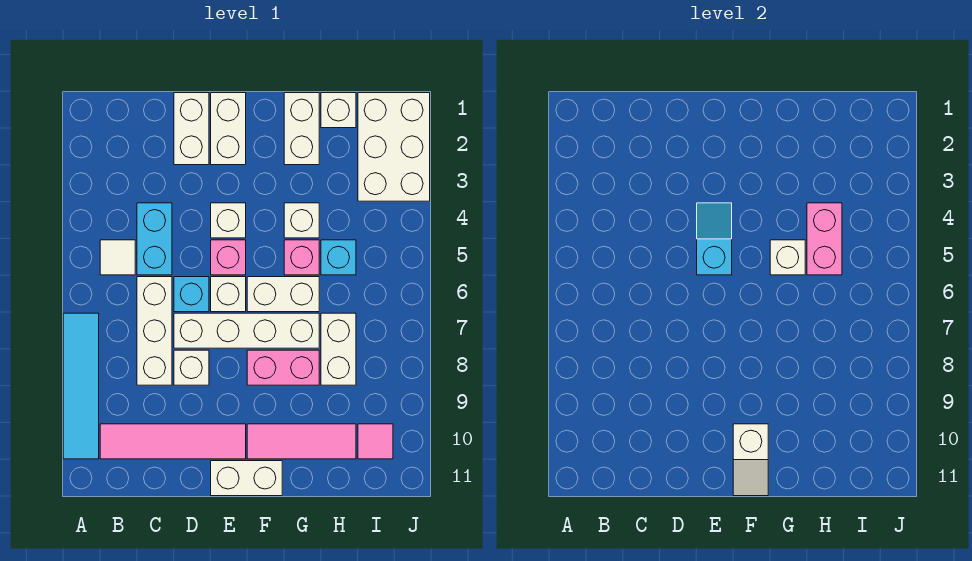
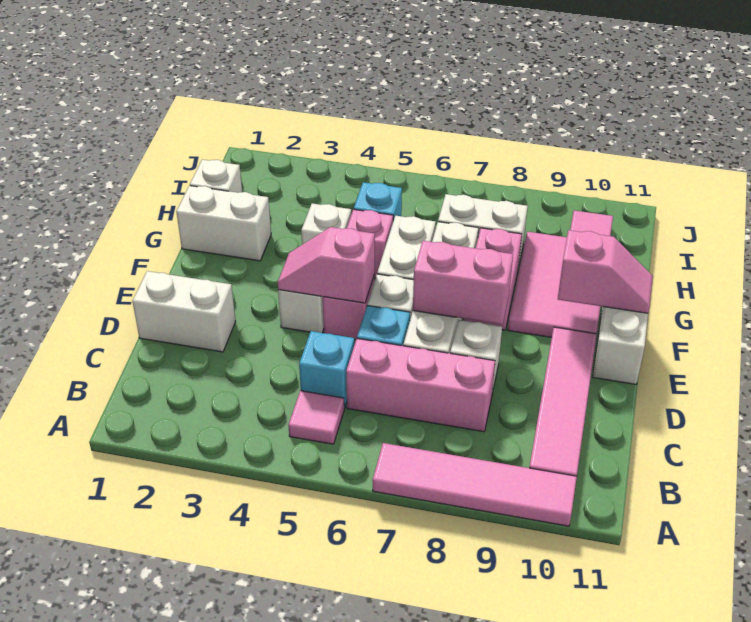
cyan tile A7:A10 level 1 -> pink tile A7:A10 level 1
white tile B5 level 1 -> pink tile B5 level 1
cyan brick C4:C5 level 1 -> cyan brick C5 level 1
white brick C6:C8 level 1 -> pink brick C6:C8 level 1
white brick E1:E2 level 1 -> none
cyan slope E4:E5 level 2 top 5 -> pink slope E4:E5 level 2 top 5
pink tile F10:H10 level 1 -> pink tile F9:H10 level 1
white slope F10:F11 level 2 top 10 -> pink slope F10:F11 level 2 top 10
white brick G5 level 2 -> none
pink brick H4:H5 level 2 -> pink brick E7:E8 level 2
white brick I1:J3 level 1 -> none

